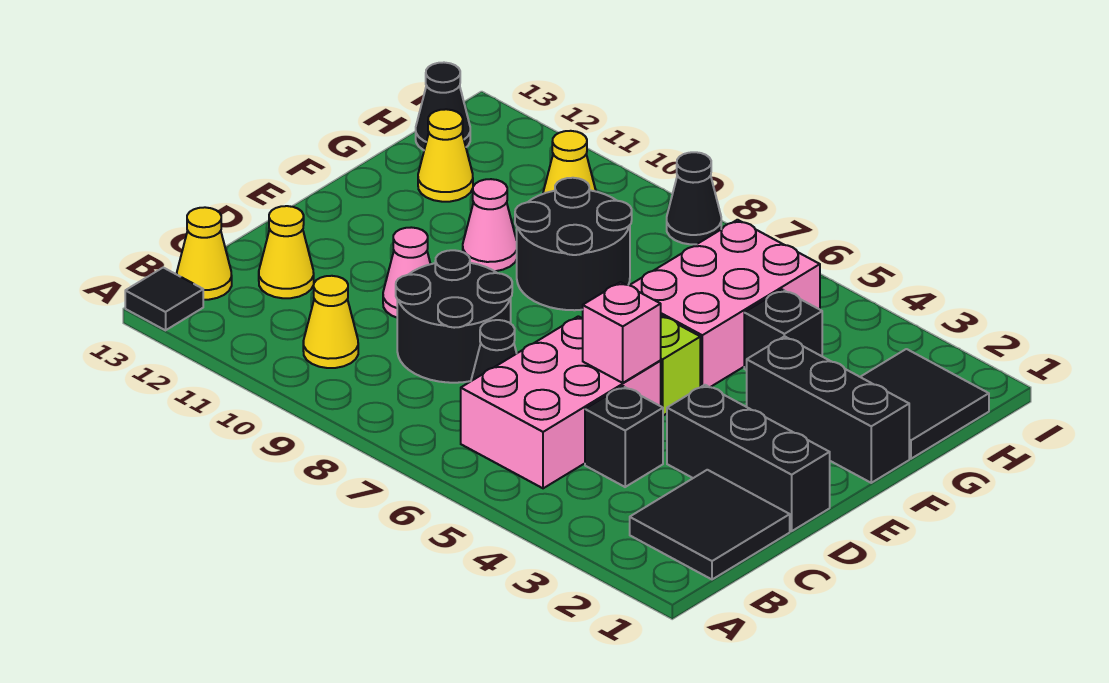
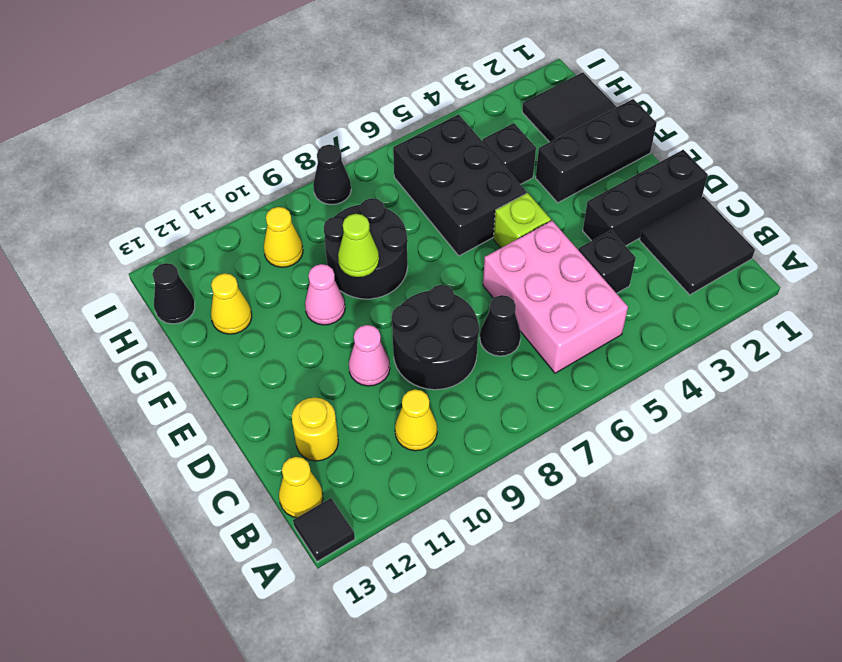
yellow cone C12 level 1 -> yellow round brick C12 level 1
pink brick D5 level 2 -> none
pink brick F5:H6 level 1 -> black brick F5:H6 level 1
none -> lime cone F9 level 2

